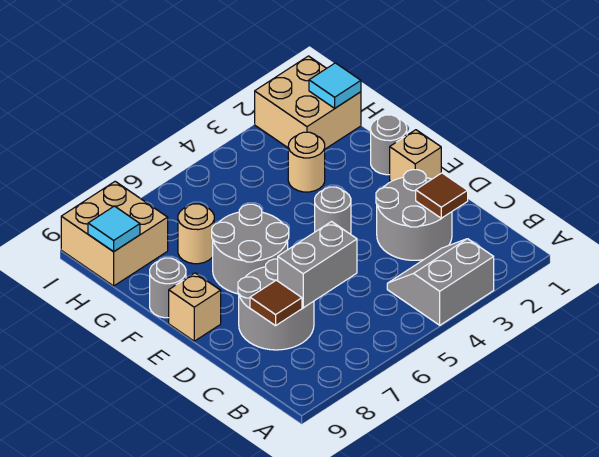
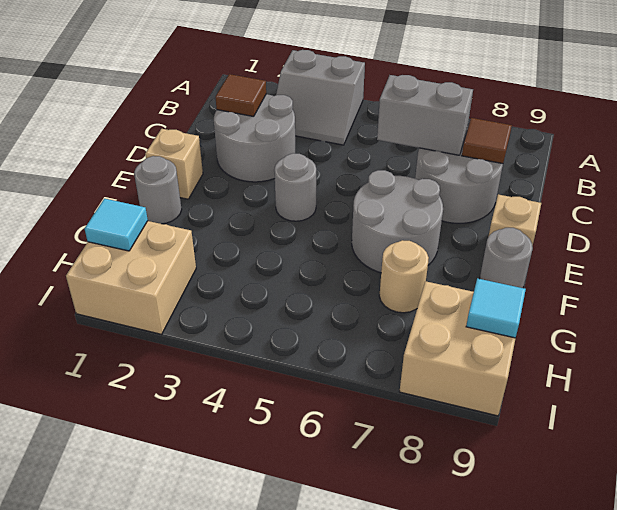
tan round brick G3 level 1 -> none

